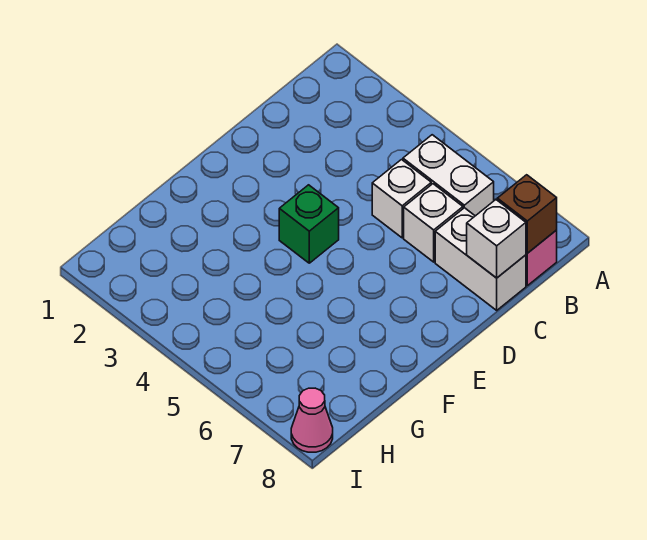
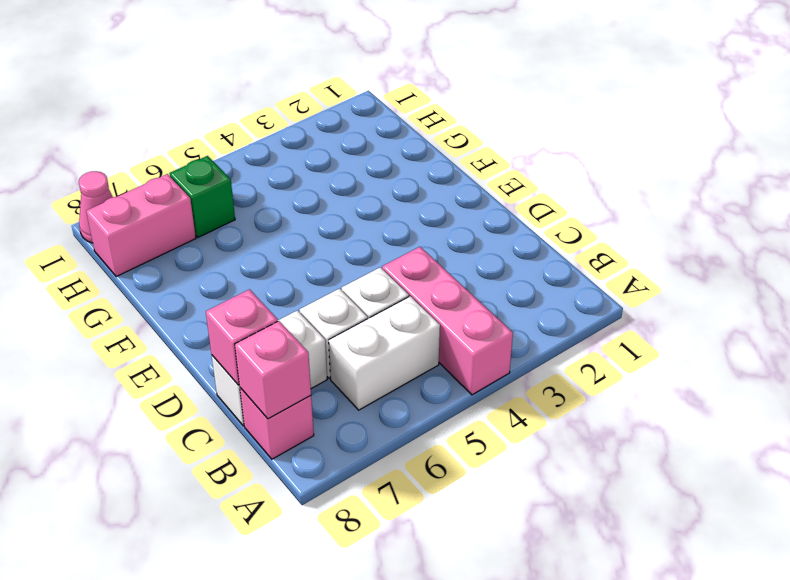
none -> pink brick A4:C4 level 1
brown brick B8 level 2 -> pink brick B8 level 2
white brick C8 level 2 -> pink brick C8 level 2
green brick E4 level 1 -> green brick H6 level 1
none -> pink brick H7:H8 level 1

